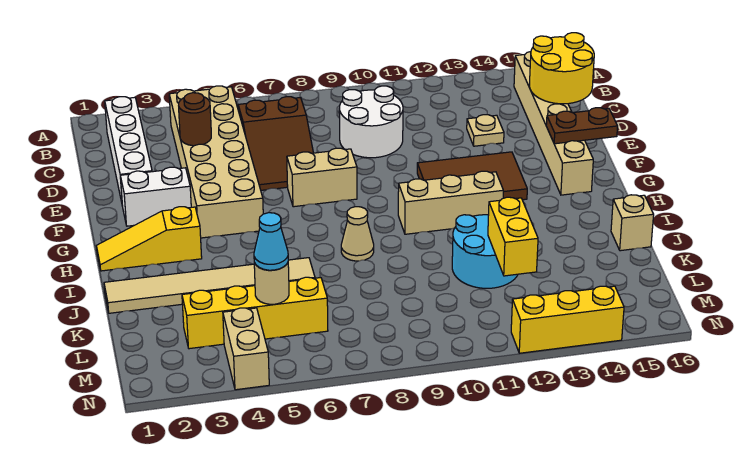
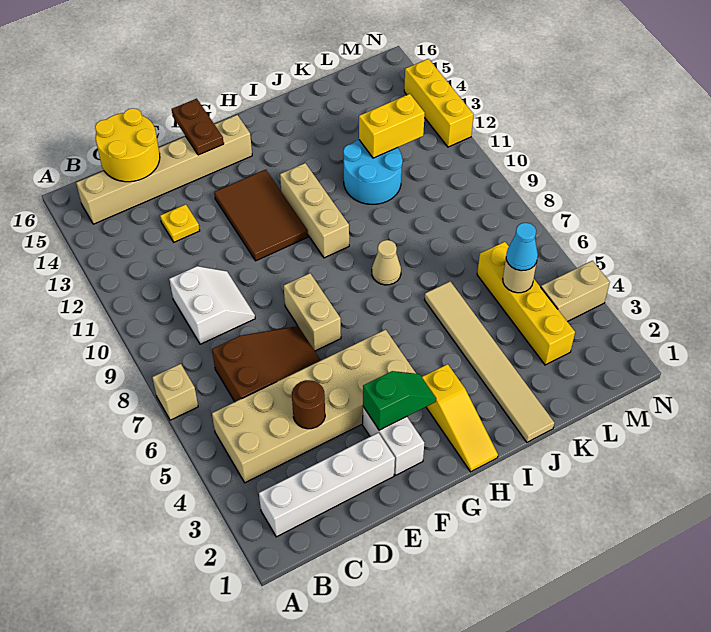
white round brick C9:D10 level 1 -> white slope C9:D10 level 1 top C
tan plate D13 level 1 -> yellow plate D13 level 1
none -> green slope F3:G3 level 2 top F
tan brick J16 level 1 -> tan brick A7 level 1

